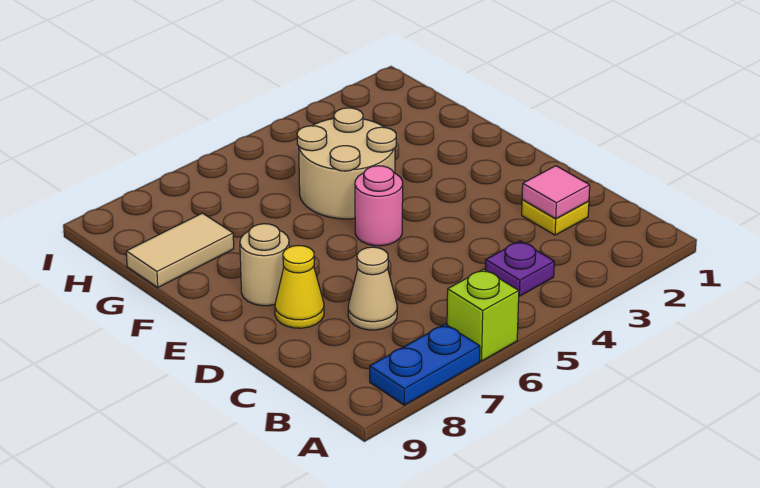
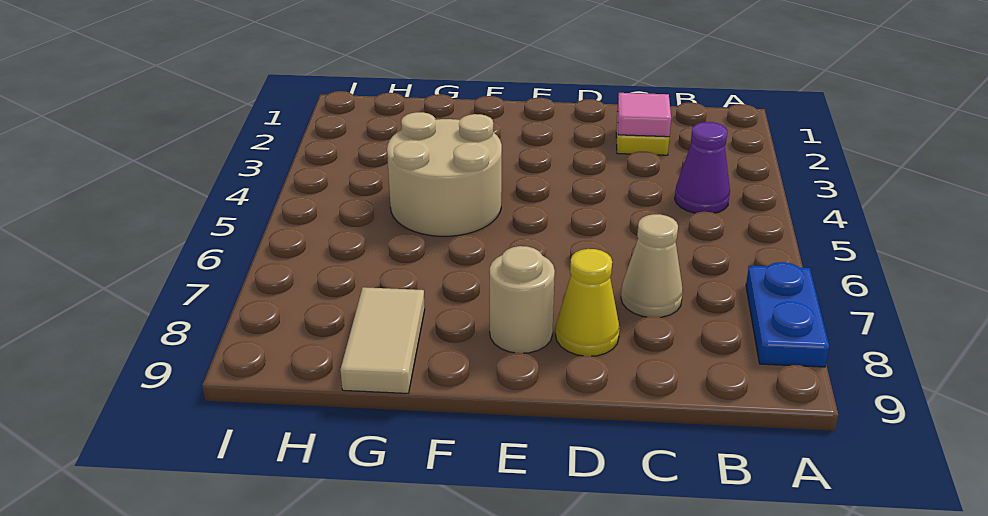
lime brick A6 level 1 -> none
purple plate B4 level 1 -> purple cone B4 level 1
pink round brick E5 level 1 -> none

